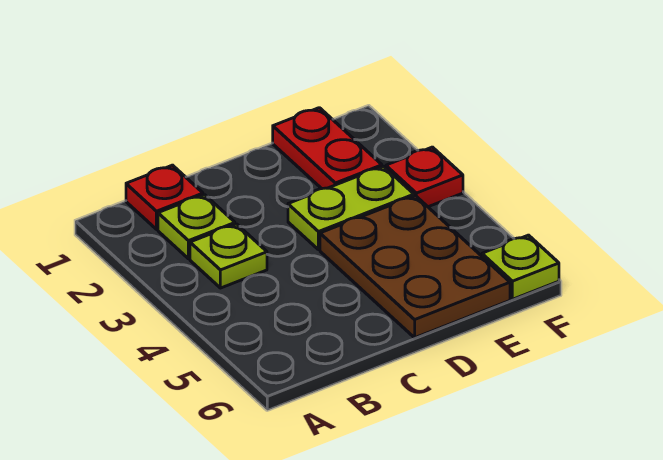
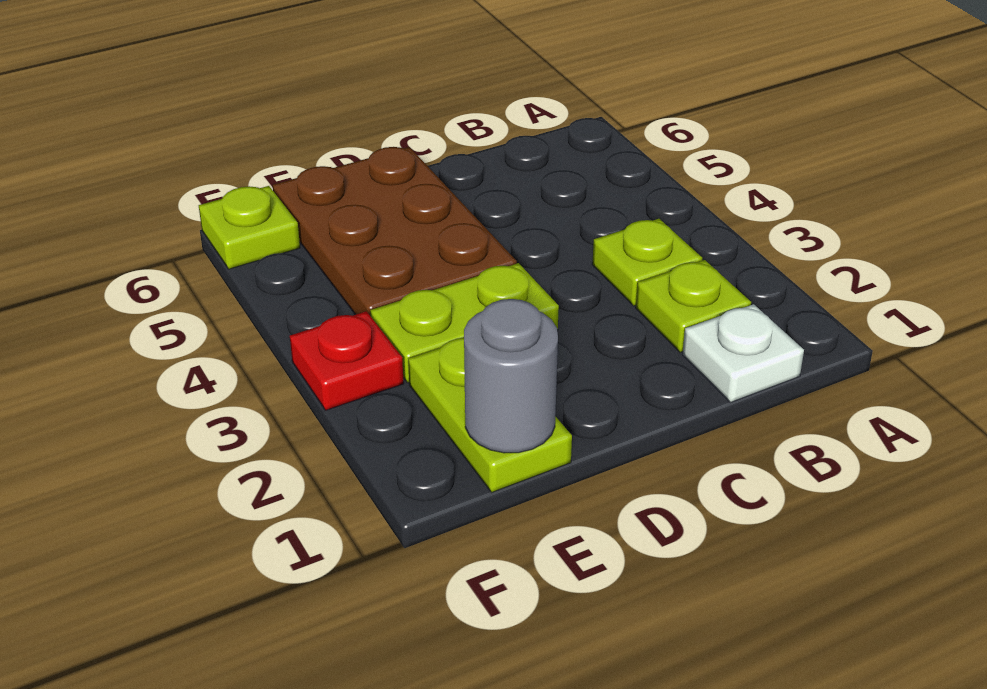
red plate B1 level 1 -> white plate B1 level 1
red plate E1:E2 level 1 -> lime plate E1:E2 level 1
none -> grey round brick E1 level 2

